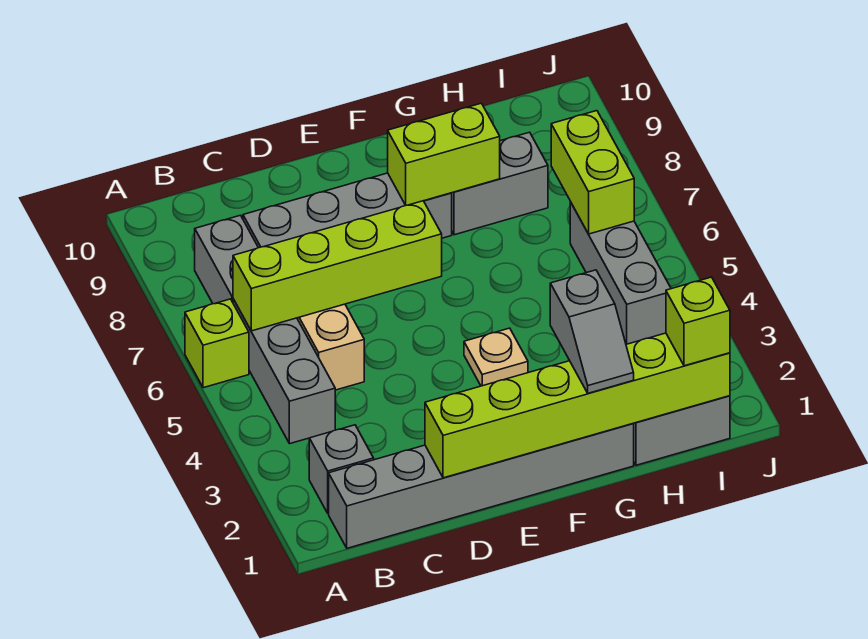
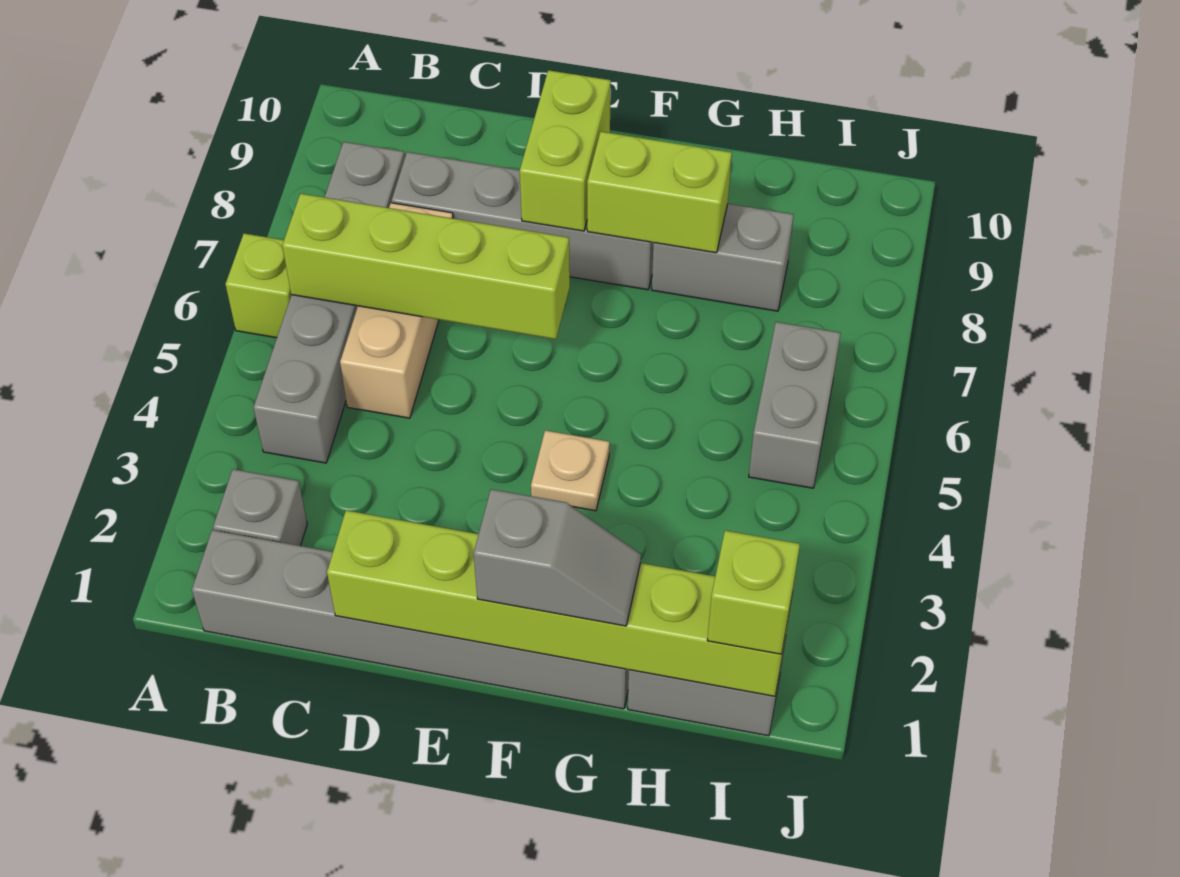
grey slope G1:G2 level 3 top 2 -> grey slope F1:G1 level 3 top F
grey brick I4:I6 level 1 -> grey brick I5:I6 level 1
lime brick I6:I7 level 2 -> lime brick E8:E9 level 2

